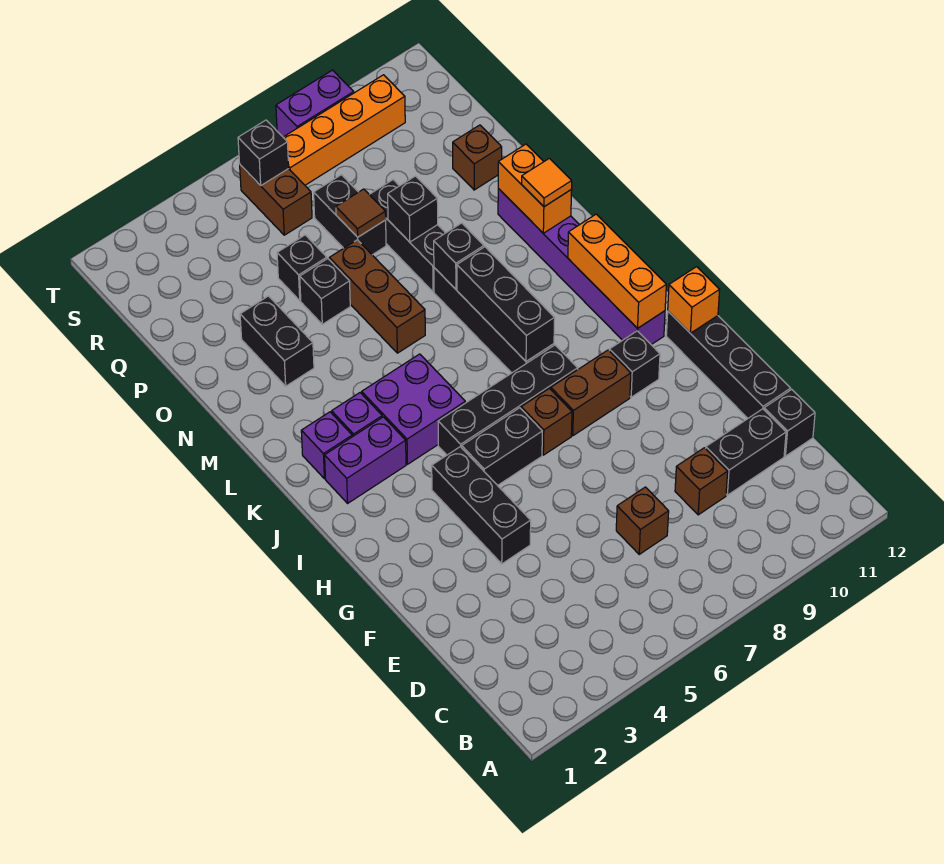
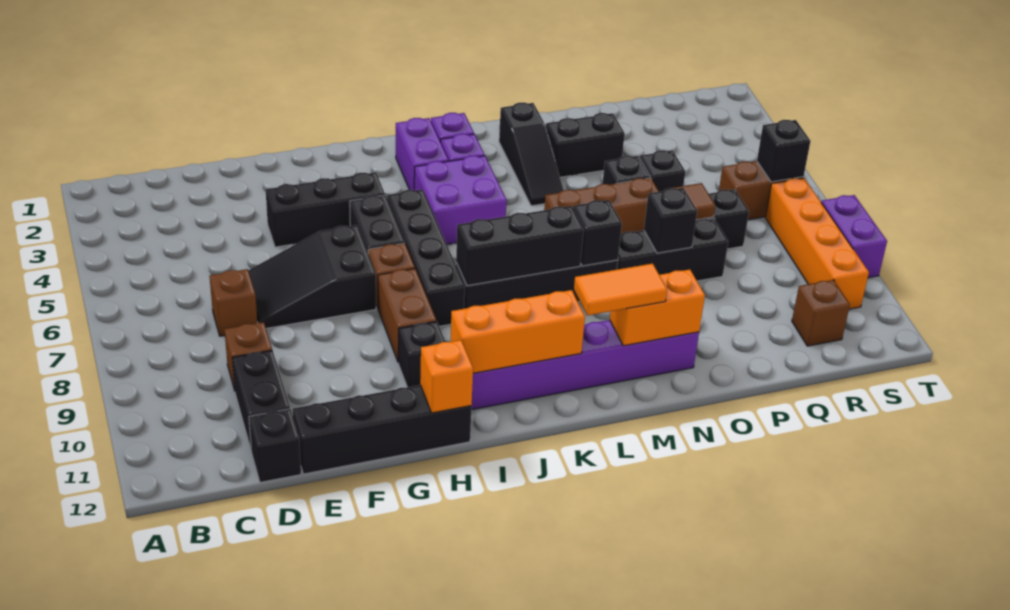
none -> black slope E6:G7 level 1 top G
none -> black slope M2:M4 level 1 top 2
orange tile M11 level 3 -> orange tile L11:M11 level 3
brown brick P11 level 1 -> brown brick R11 level 1

